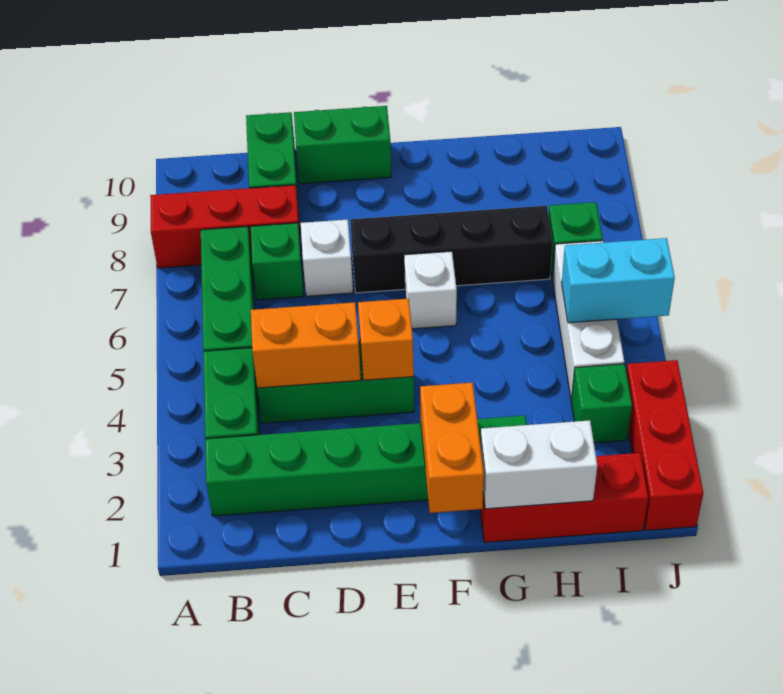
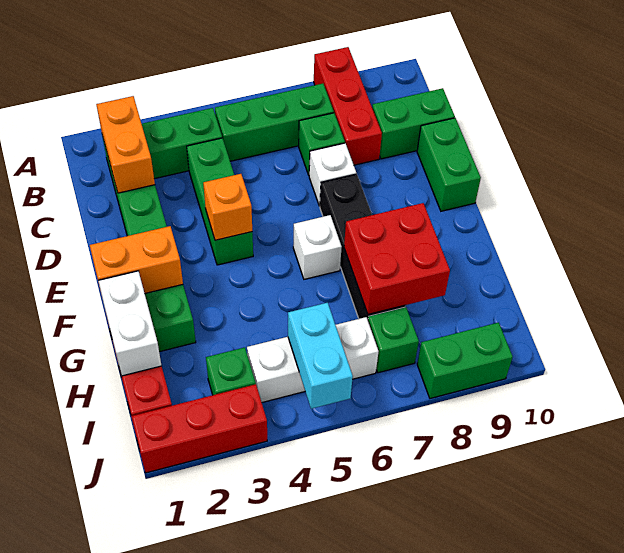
orange brick C4:D4 level 2 -> orange brick B2:C2 level 2
none -> red brick G7:H8 level 2
none -> green brick J8:J9 level 1

